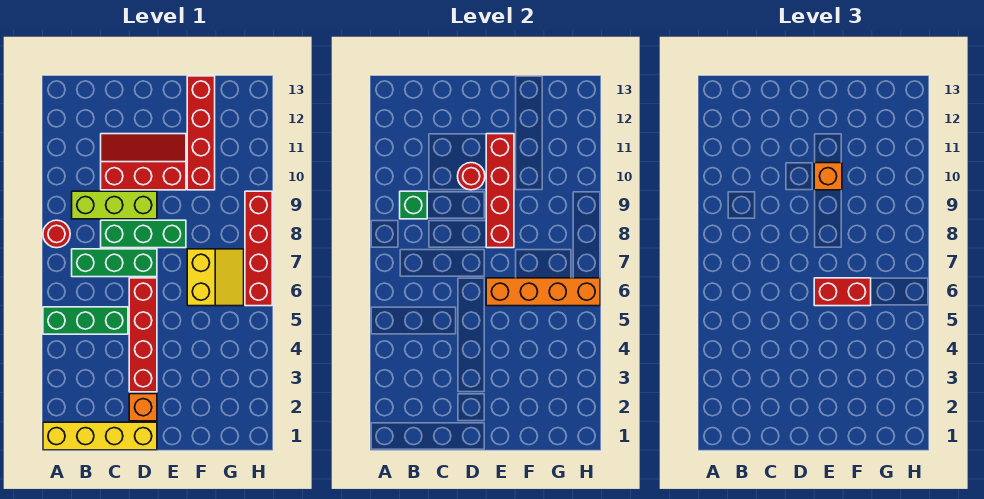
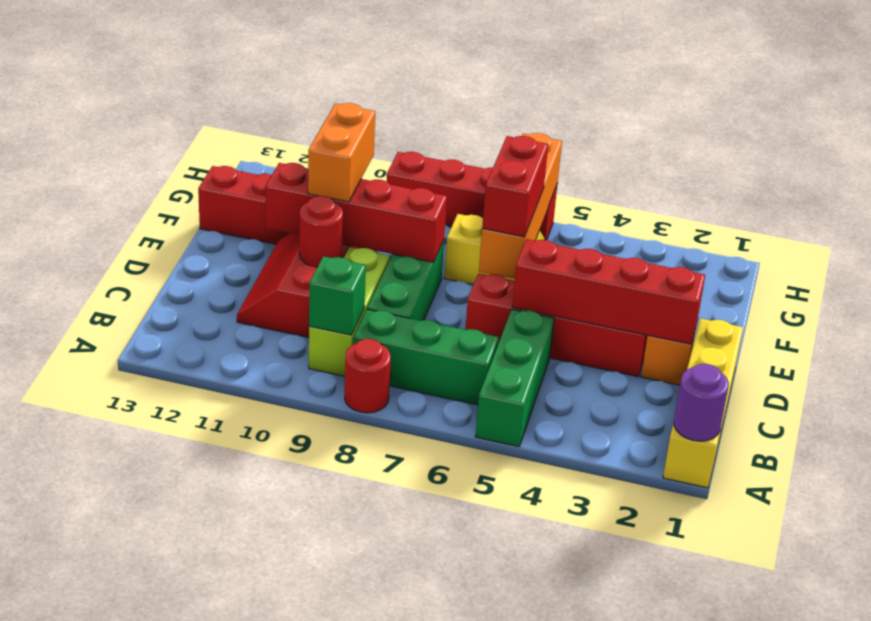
none -> purple round brick A1 level 2
green brick B7:D7 level 1 -> green brick B6:B8 level 1
none -> red brick D2:D5 level 2
orange brick E10 level 3 -> orange brick E10:F10 level 3

